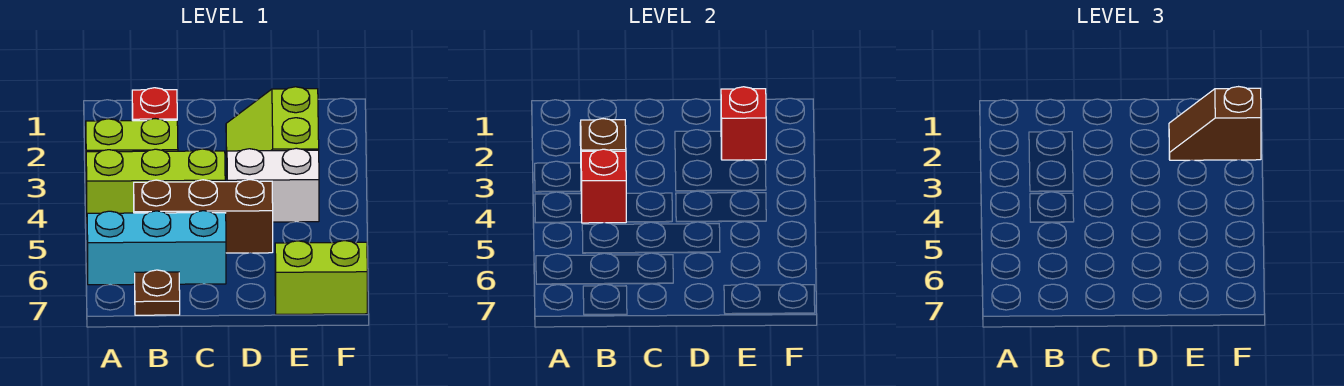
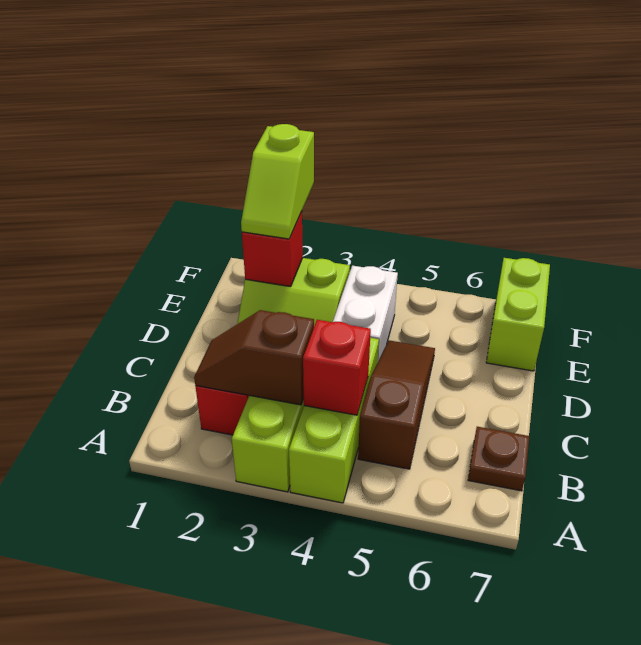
cyan brick A6:C6 level 1 -> none
brown brick B5:D5 level 1 -> brown slope B5:D5 level 1 top B
brown slope E2:F2 level 3 top F -> lime slope E2:F2 level 3 top F

